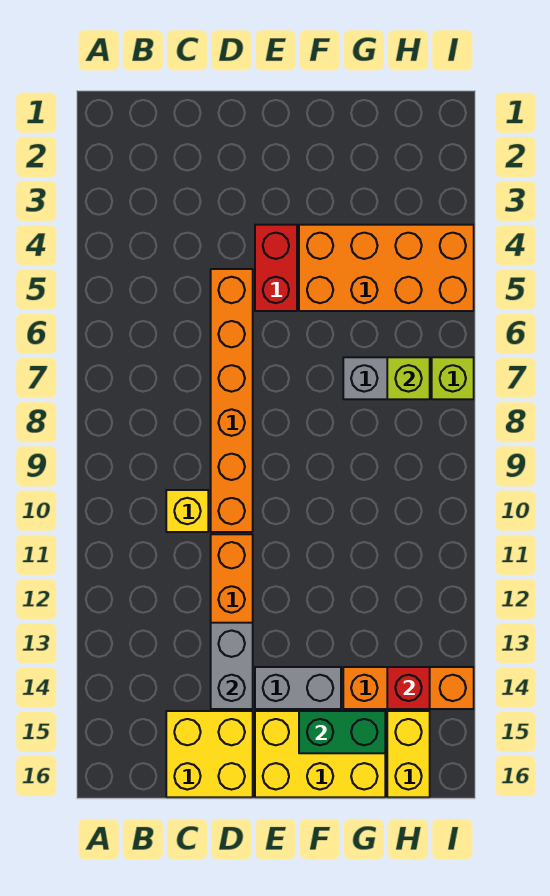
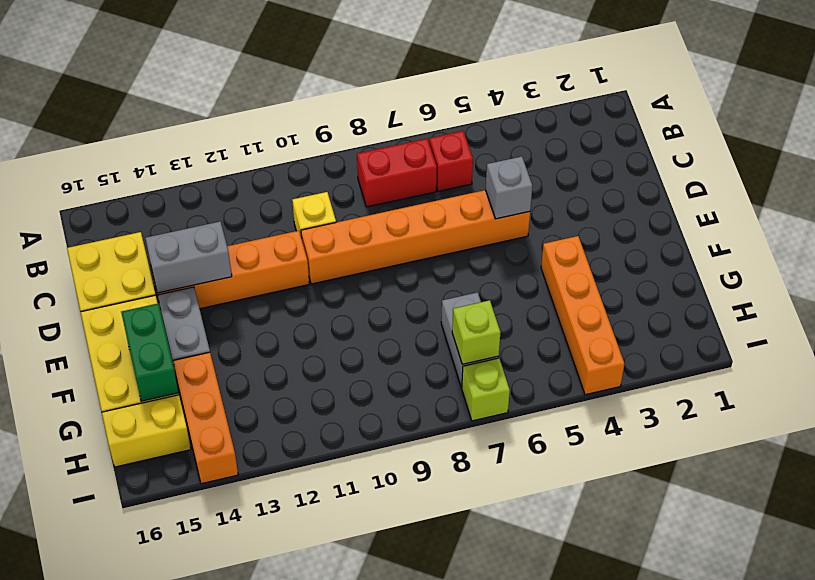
none -> grey brick D5 level 2
red brick E4:E5 level 1 -> red brick B7:B8 level 1
orange brick F4:I5 level 1 -> orange brick F4:I4 level 1
red brick H14 level 2 -> red brick B6 level 1

